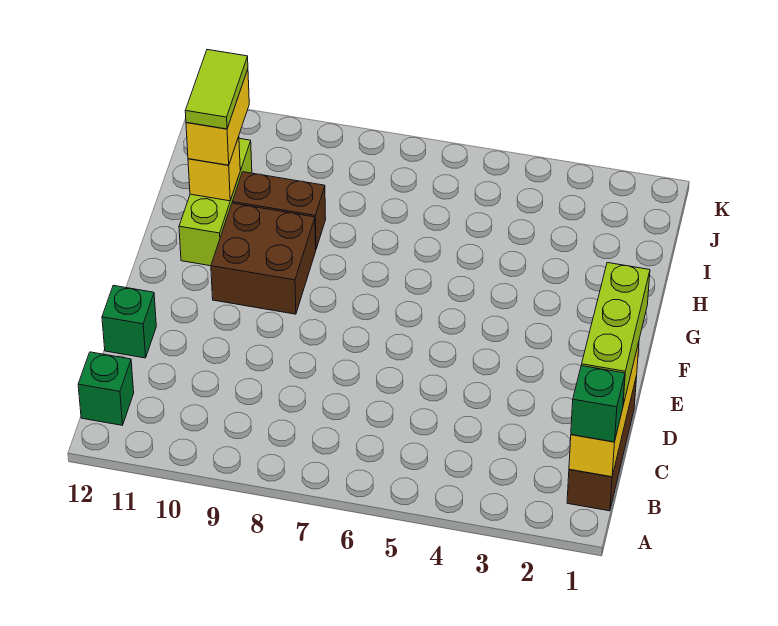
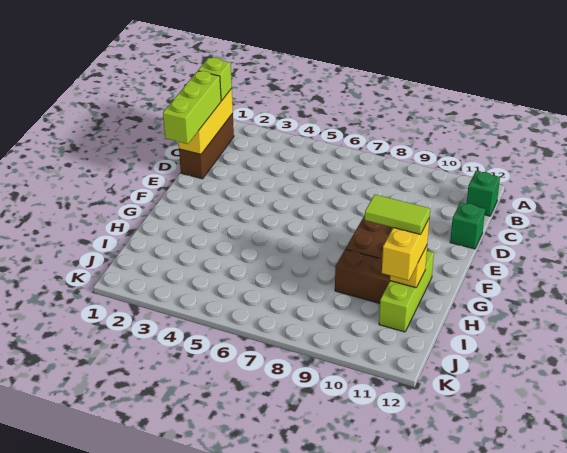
green brick B1 level 3 -> lime brick B1 level 3
lime tile H11:I11 level 4 -> lime tile H10:H11 level 4

